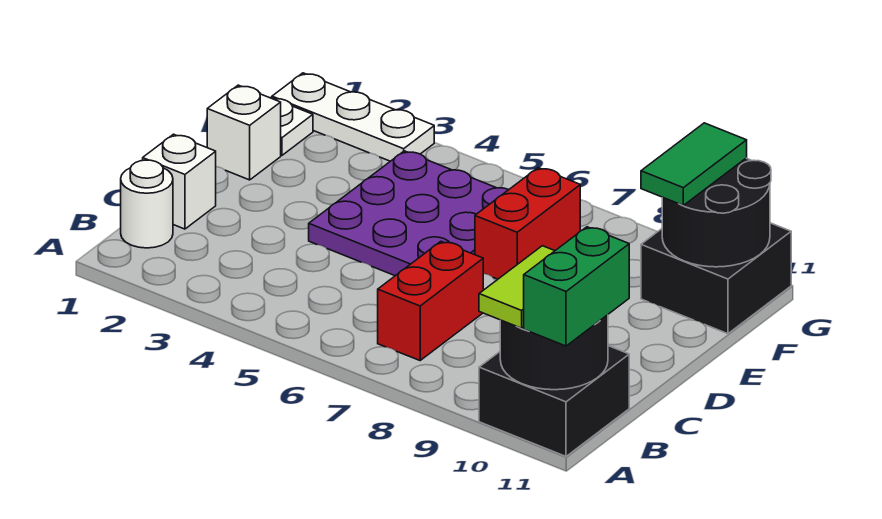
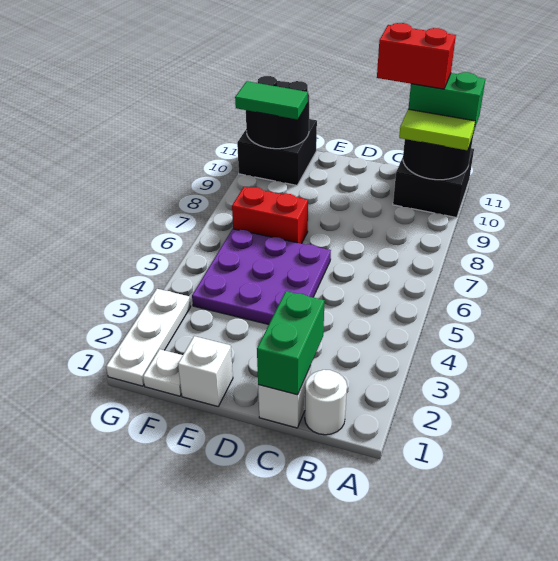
red brick B7:C7 level 1 -> red brick B11:C11 level 4
none -> green brick C1:C2 level 2

